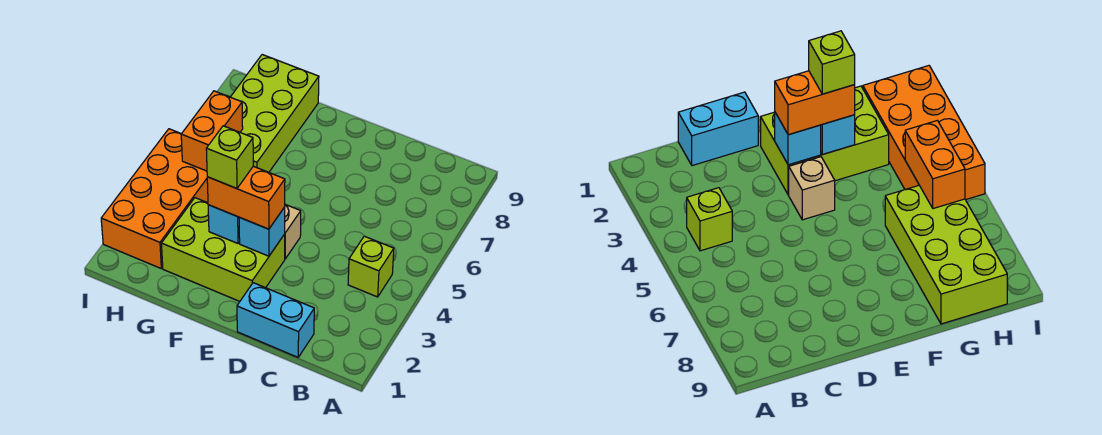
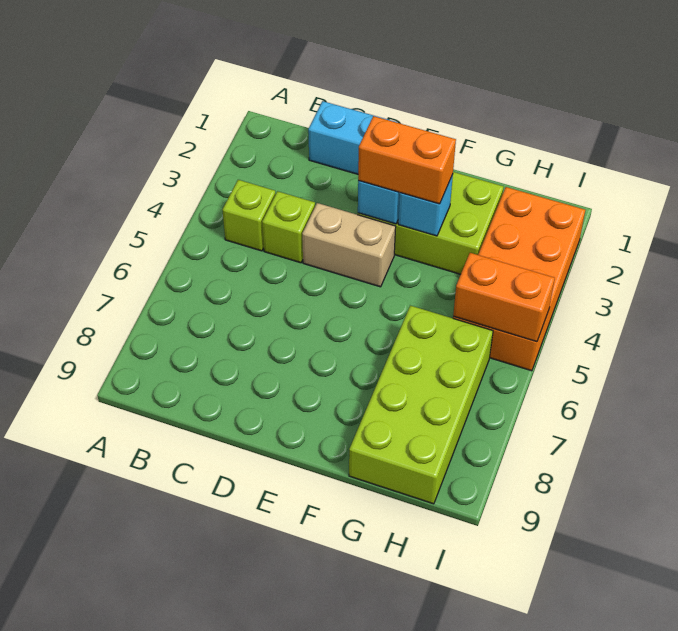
tan brick E4 level 1 -> tan brick D4:E4 level 1
lime brick F3 level 4 -> lime brick C4 level 1
orange brick H5:H6 level 2 -> orange brick H5:I5 level 2

